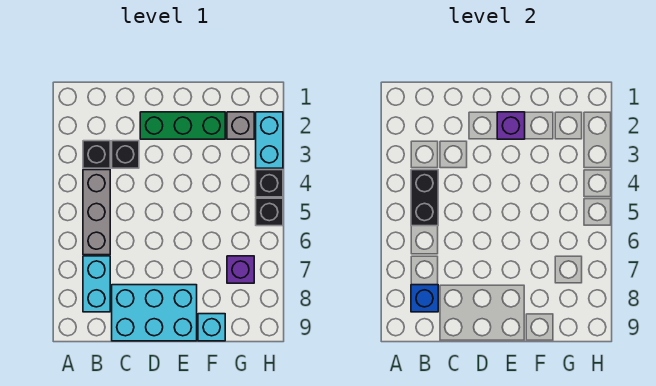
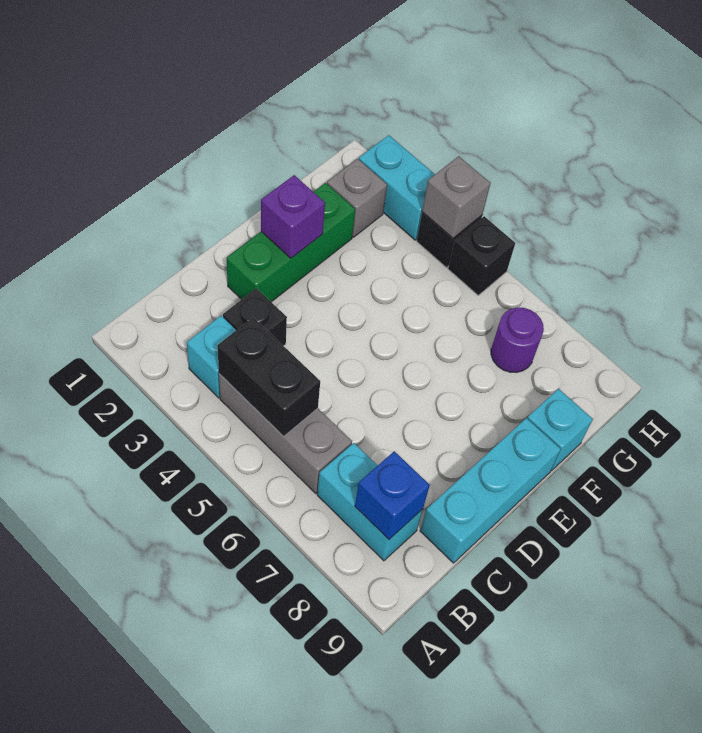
black brick B3 level 1 -> cyan brick B3 level 1
cyan brick C8:E9 level 1 -> cyan brick C9:E9 level 1
purple brick G7 level 1 -> purple round brick G7 level 1
none -> grey brick H4 level 2

